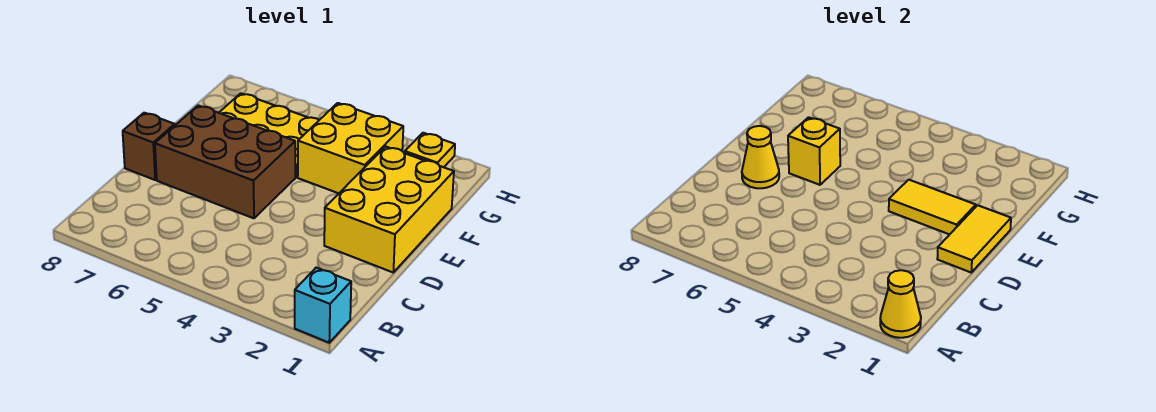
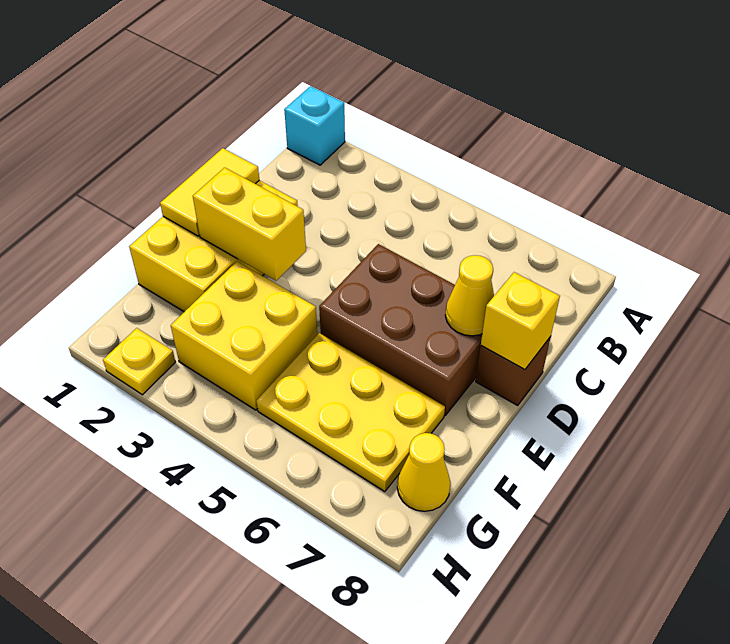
yellow cone A1 level 2 -> yellow cone G8 level 1
yellow tile E2:E3 level 2 -> yellow brick E2:E3 level 2
yellow brick E6 level 2 -> yellow brick D8 level 2

